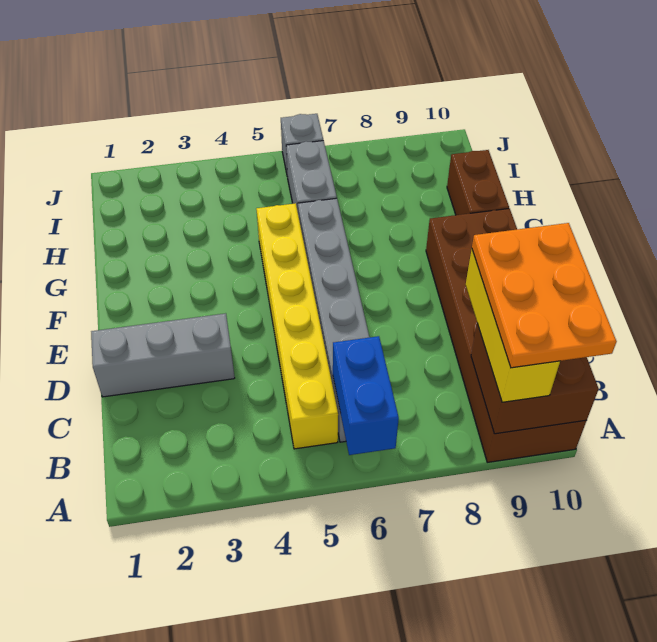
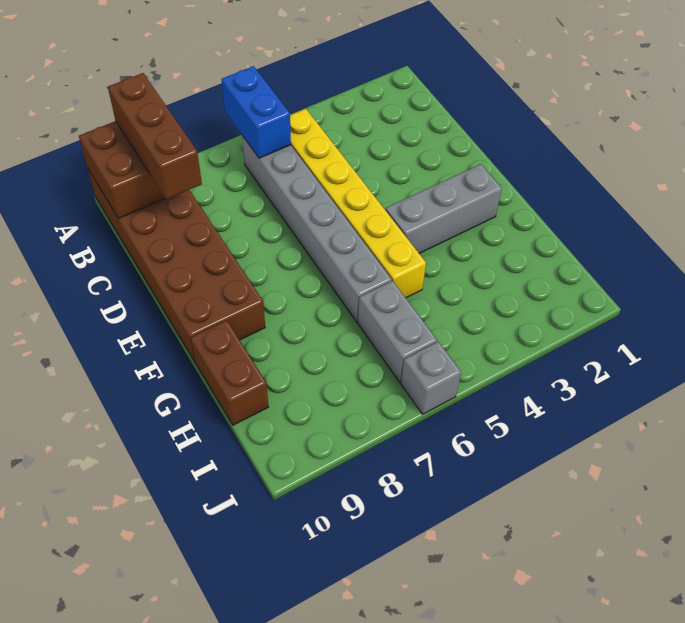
yellow brick A9:C9 level 3 -> brown brick A9:C9 level 3
orange plate A9:C10 level 4 -> none
grey brick D1:D3 level 1 -> grey brick F2:F4 level 1

